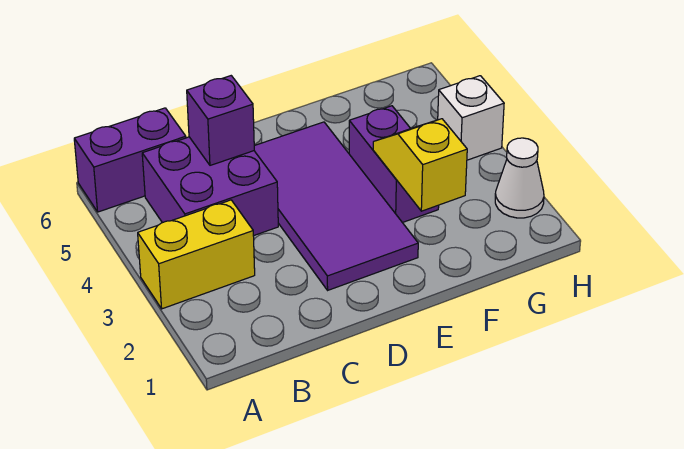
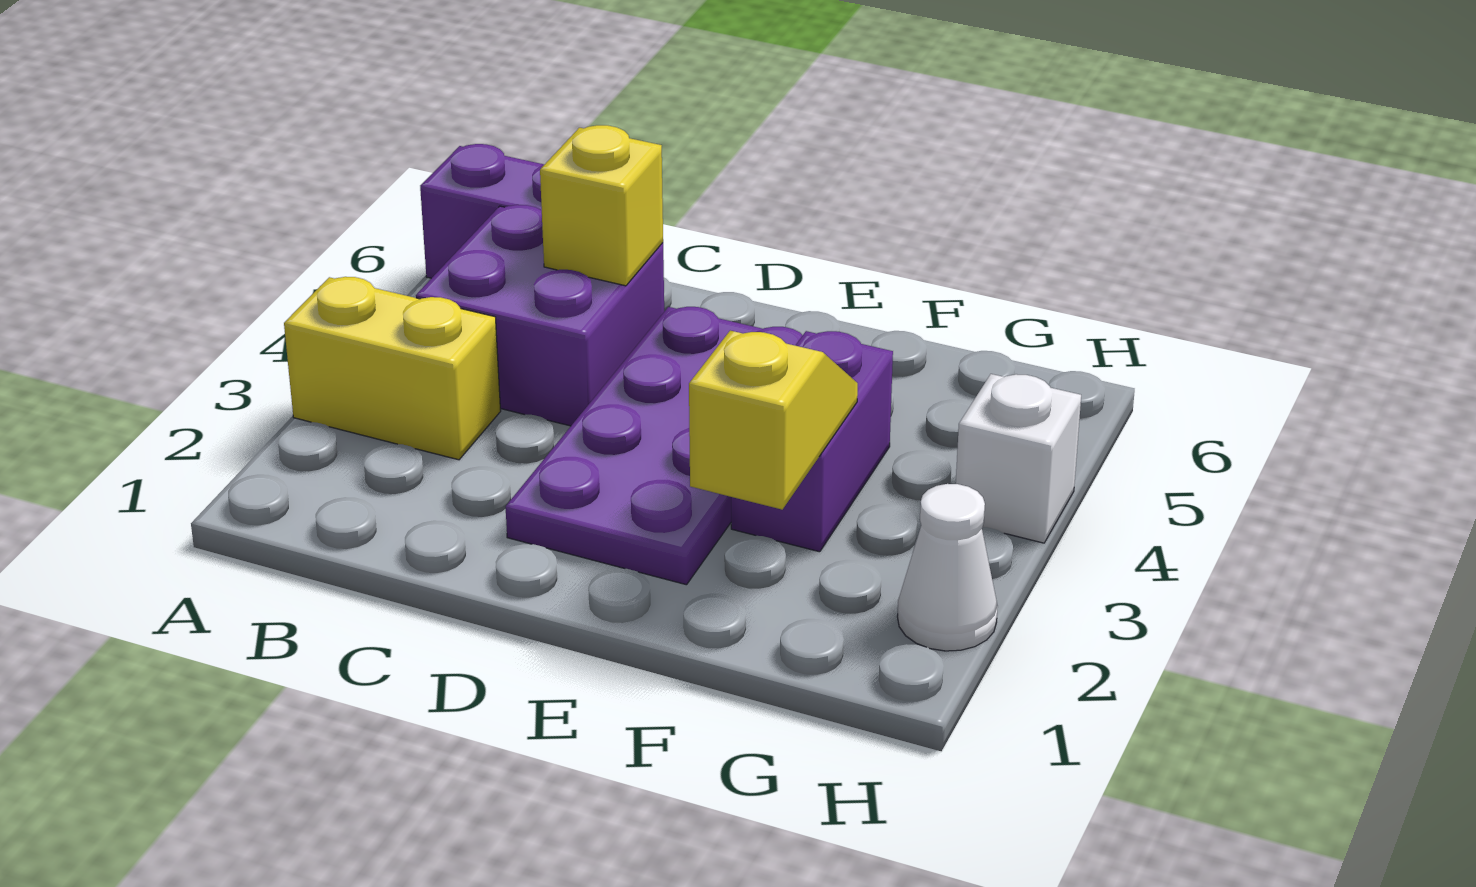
purple brick C5 level 2 -> yellow brick C5 level 2
purple tile D2:E5 level 1 -> purple plate D2:E5 level 1

